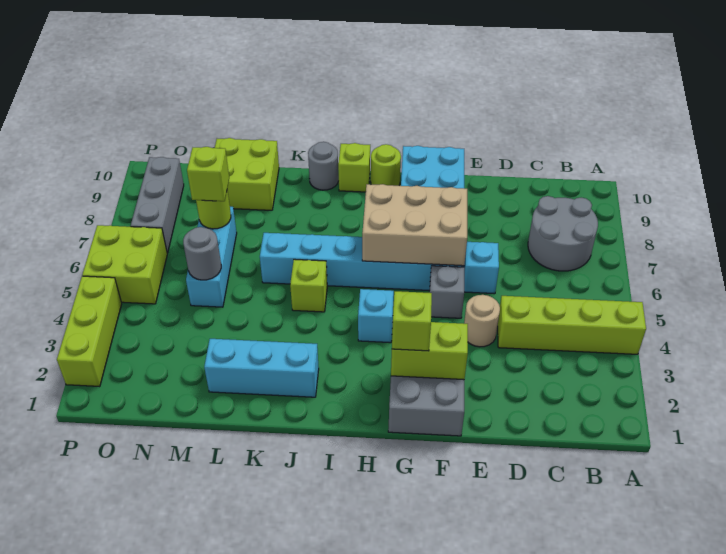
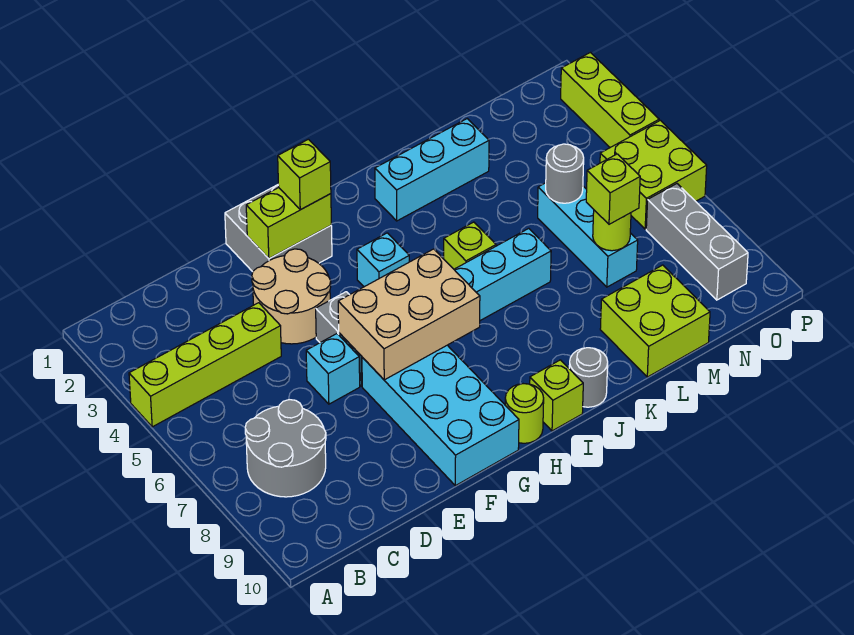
tan round brick E4 level 1 -> tan round brick E3:F4 level 1

